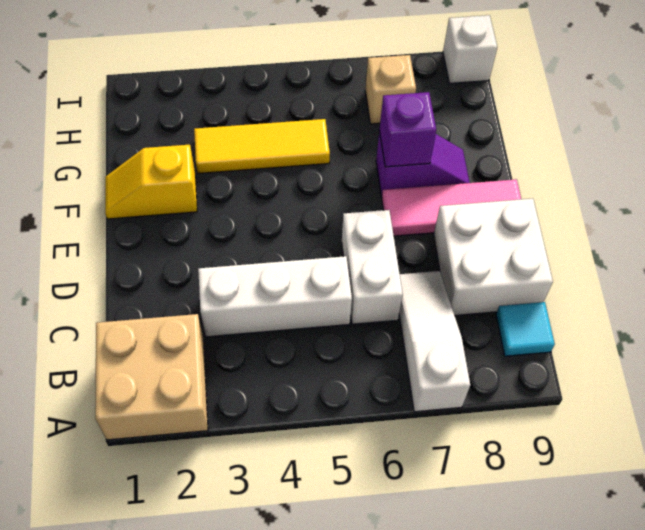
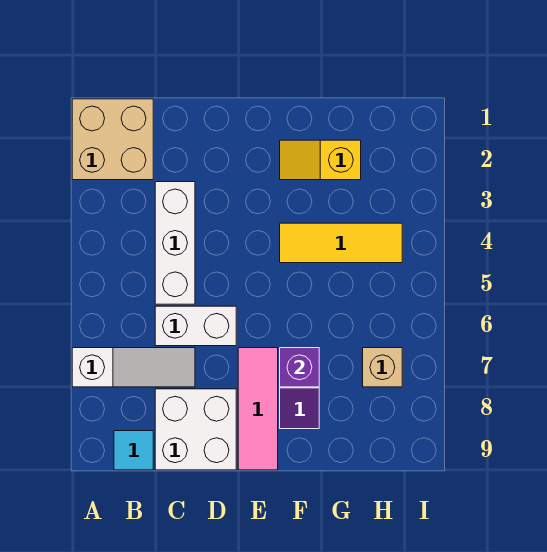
yellow slope F1:F2 level 1 top 2 -> yellow slope F2:G2 level 1 top G
yellow tile G3:G5 level 1 -> yellow tile F4:H4 level 1
white brick I9 level 1 -> none

